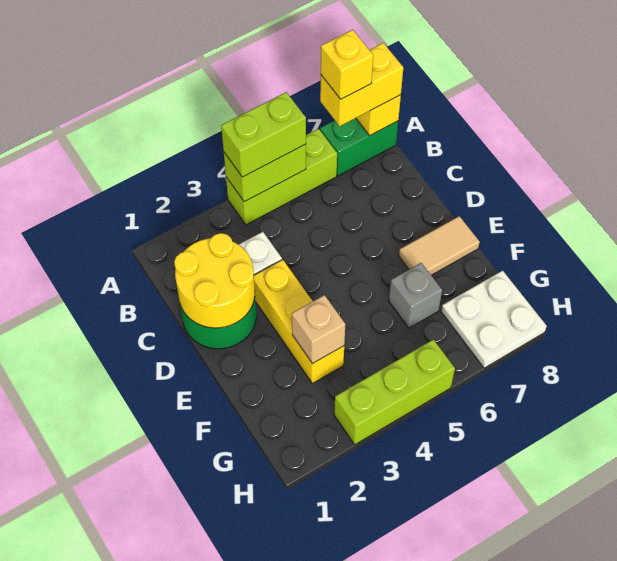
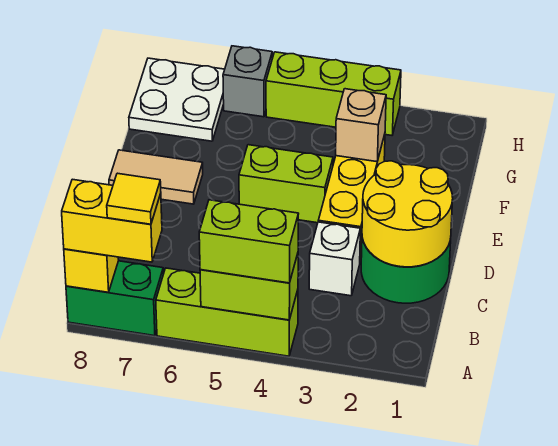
yellow brick A7 level 4 -> yellow tile A7 level 4
none -> lime brick E4:E5 level 1
grey brick F6 level 1 -> grey brick H6 level 1

